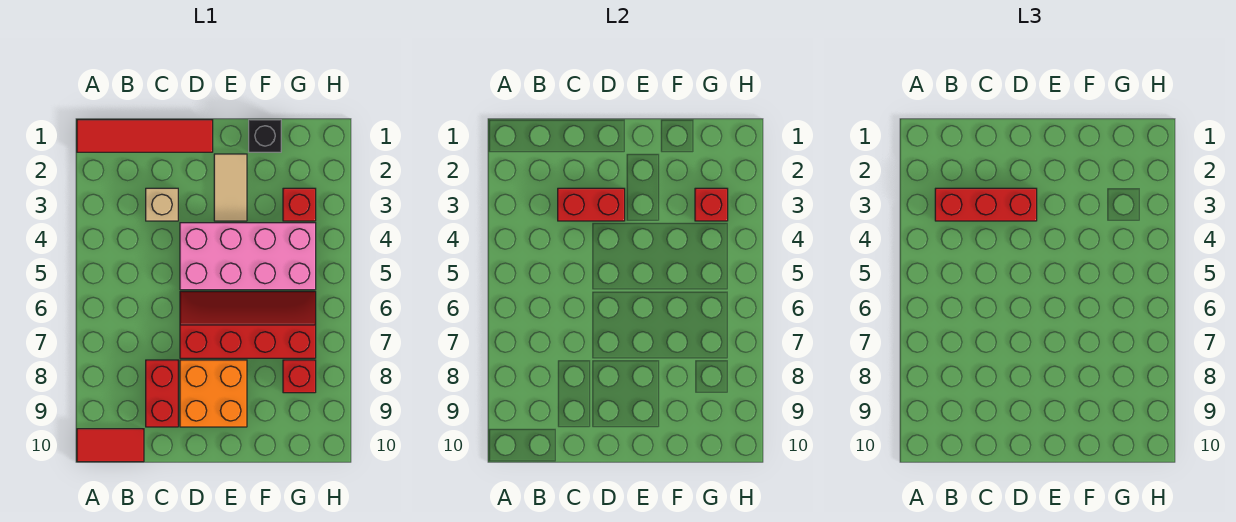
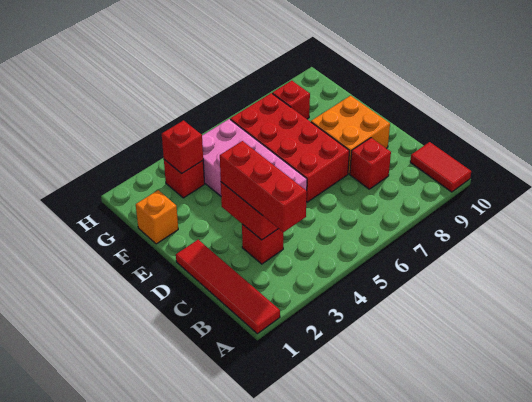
tan brick C3 level 1 -> red brick C3 level 1
red brick C8:C9 level 1 -> red brick C8 level 1
red slope D6:G7 level 1 top 7 -> red brick D6:G7 level 1
tan tile E2:E3 level 1 -> none
black brick F1 level 1 -> orange brick F1 level 1

